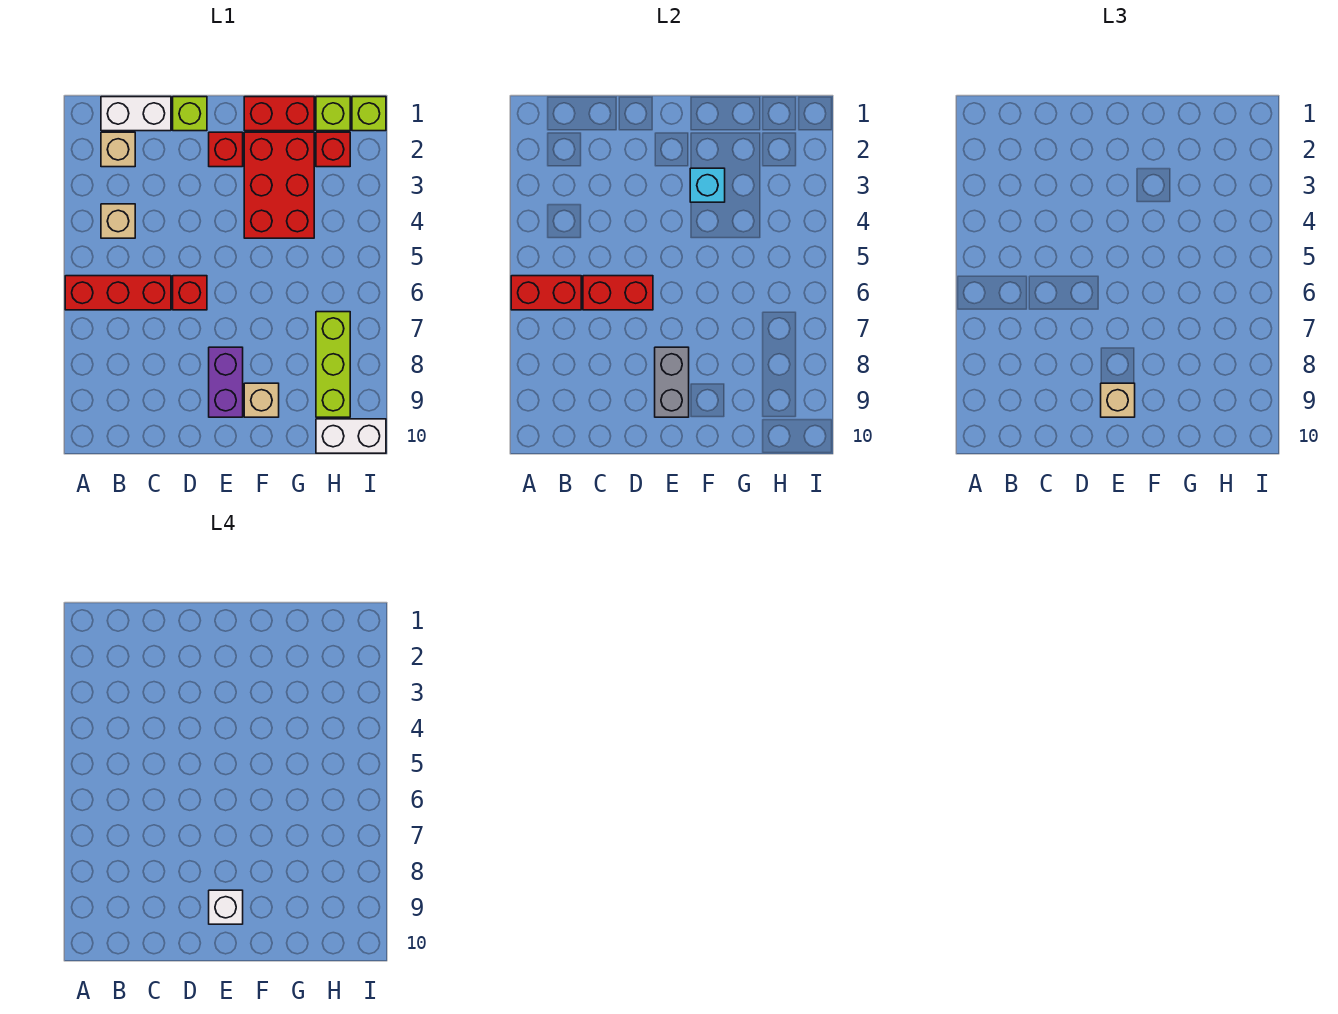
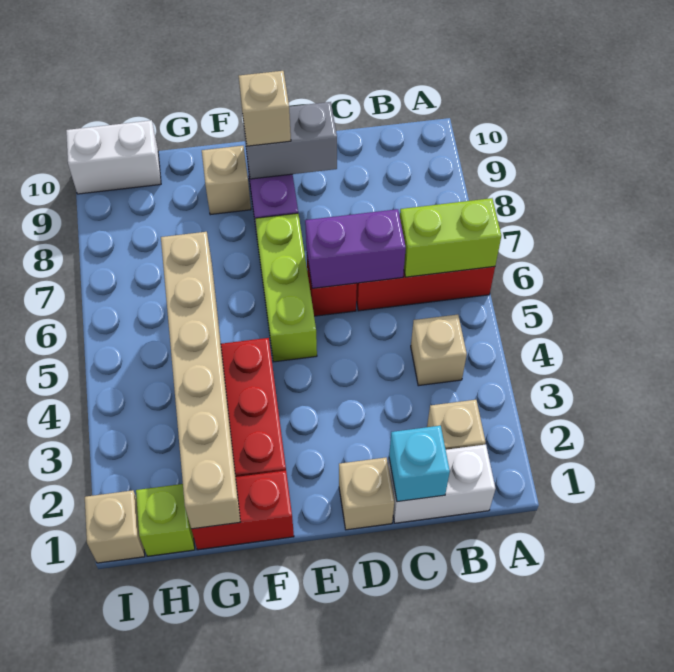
red brick A6:B6 level 2 -> lime brick A6:B6 level 2
red brick C6:D6 level 2 -> purple brick C6:D6 level 2
lime brick D1 level 1 -> tan brick D1 level 1
red brick E2 level 1 -> none
grey brick E8:E9 level 2 -> grey brick D9:E9 level 2
white brick E9 level 4 -> none
cyan brick F3 level 2 -> cyan brick C1 level 2
none -> tan brick G1:G6 level 2
red brick H2 level 1 -> none
lime brick H7:H9 level 1 -> lime brick E5:E7 level 1
lime brick I1 level 1 -> tan brick I1 level 1

